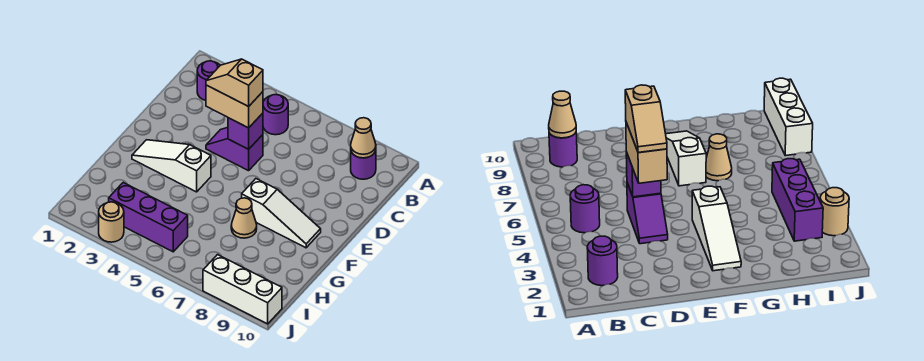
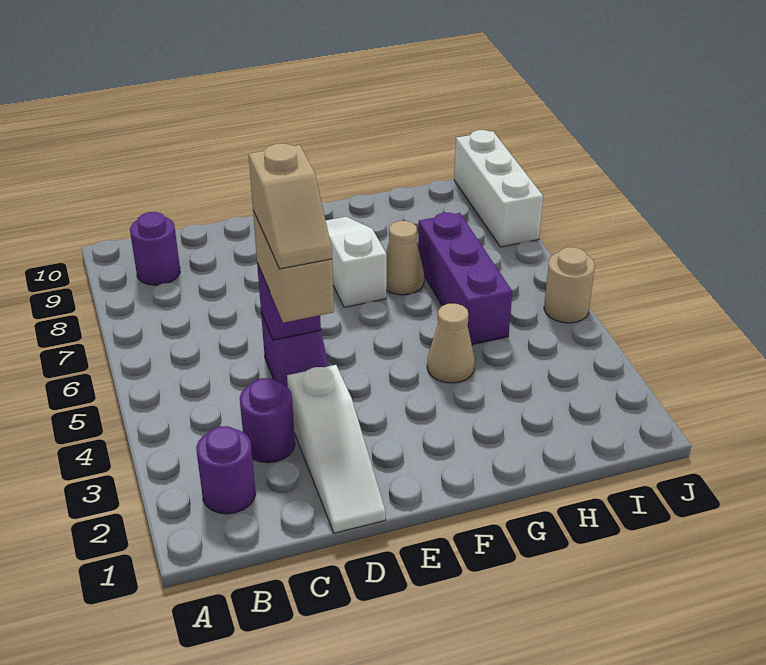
purple round brick B5 level 1 -> purple round brick C3 level 1
tan cone B9 level 2 -> tan cone G4 level 1
white slope F2:F4 level 1 top 4 -> white slope D1:D3 level 1 top 3
purple brick I3:I5 level 1 -> purple brick H5:H7 level 1
tan round brick J3 level 1 -> tan round brick J5 level 1

